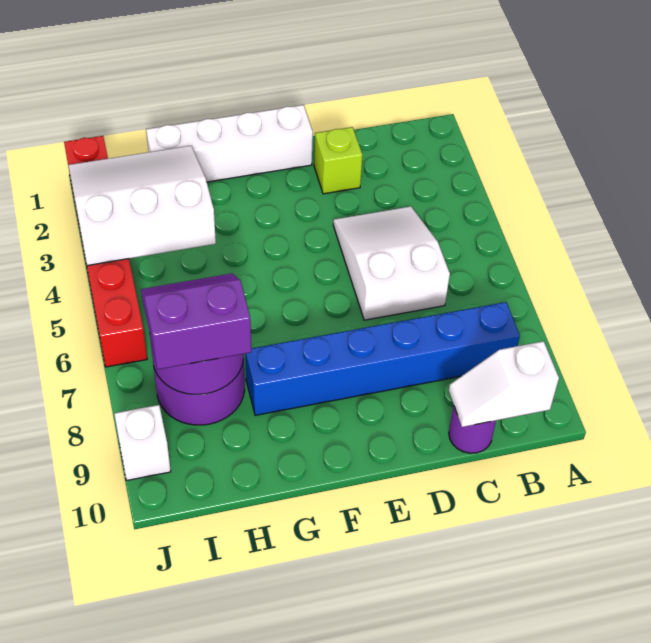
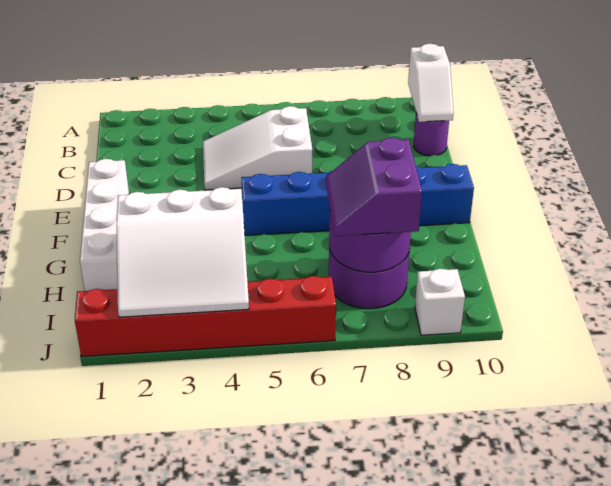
blue brick B8:G8 level 1 -> blue brick F5:F10 level 1
lime brick D2 level 1 -> none
white slope H2:J4 level 2 top 4 -> white slope H2:J4 level 2 top H

